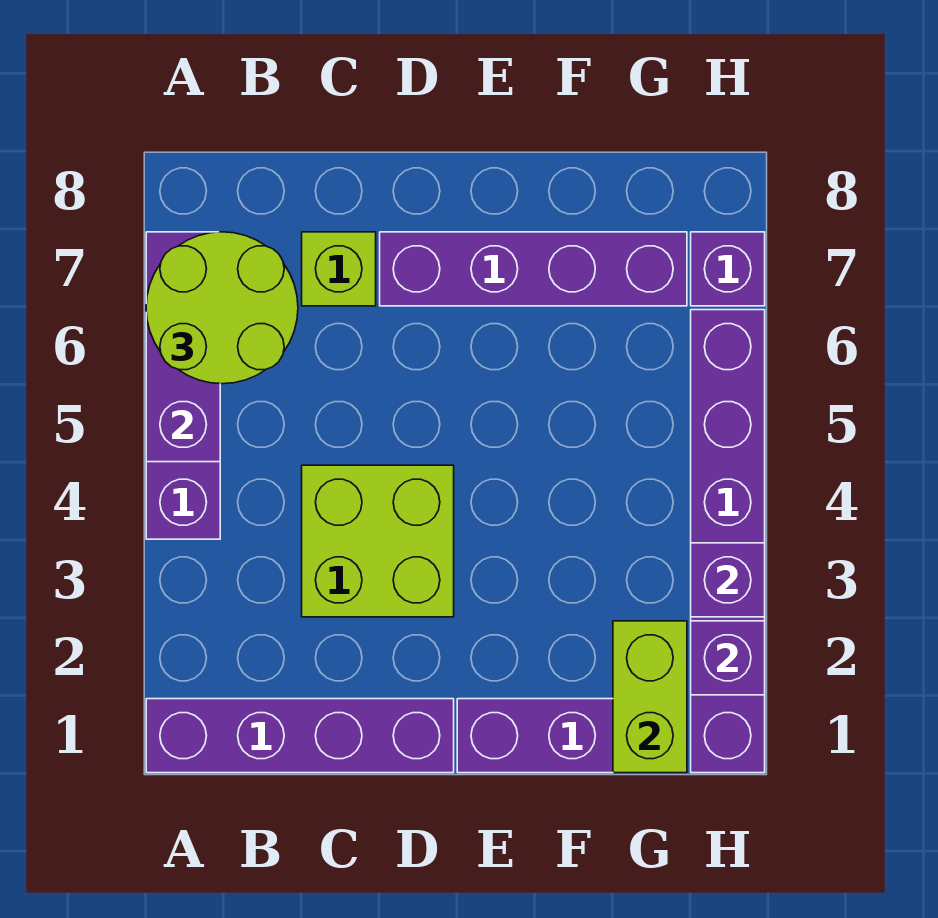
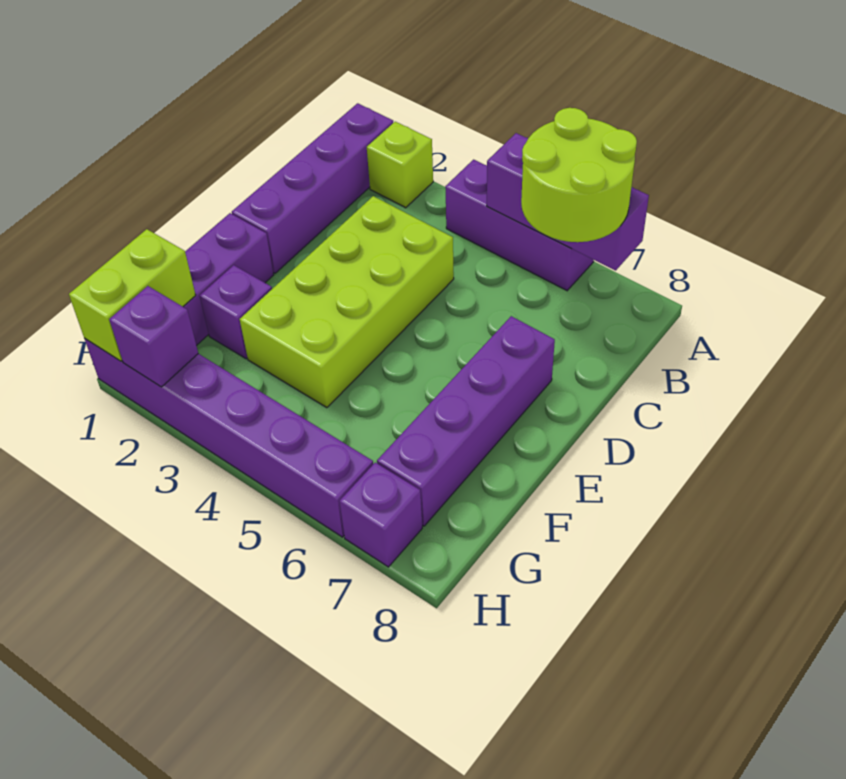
lime brick C3:D4 level 1 -> lime brick C3:F4 level 1
lime brick C7 level 1 -> lime brick A2 level 1
lime brick G1:G2 level 2 -> lime brick G1:H1 level 2
purple brick H3 level 2 -> purple brick F2 level 1

